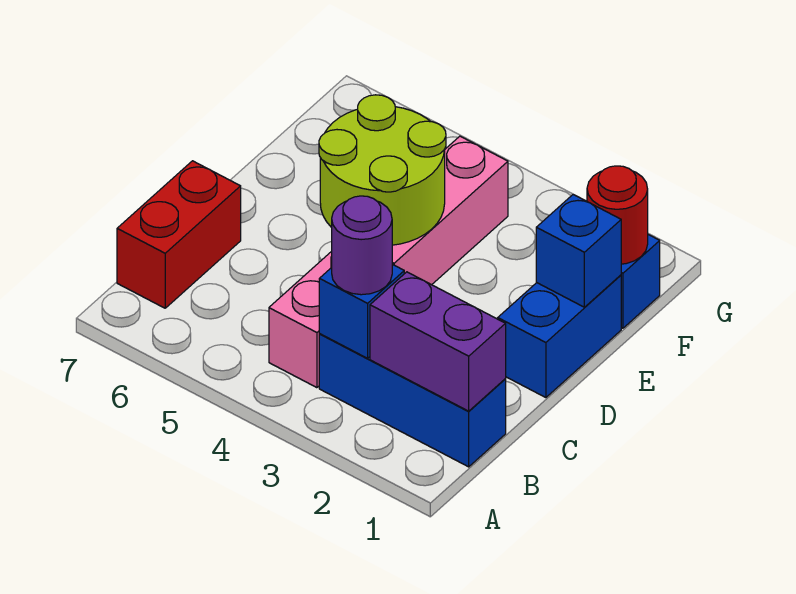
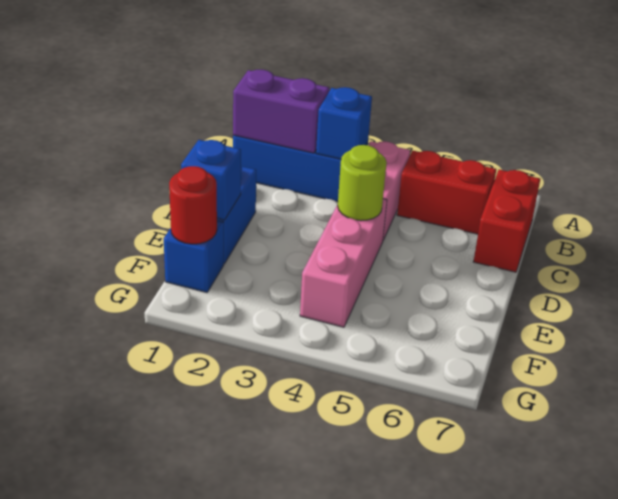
purple round brick B3 level 3 -> none
none -> red brick B5:B6 level 1
lime round brick D4:E5 level 2 -> lime round brick D4 level 2

